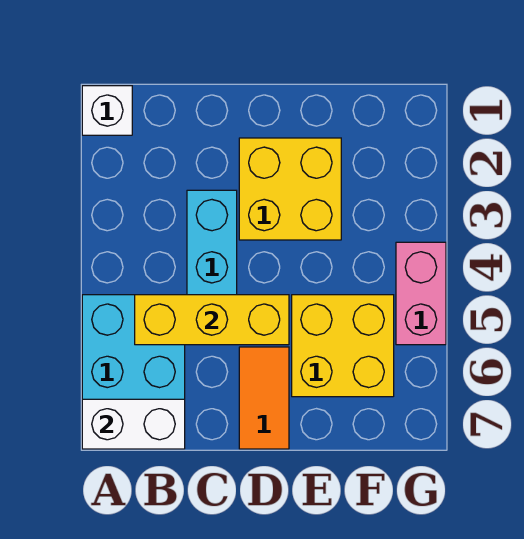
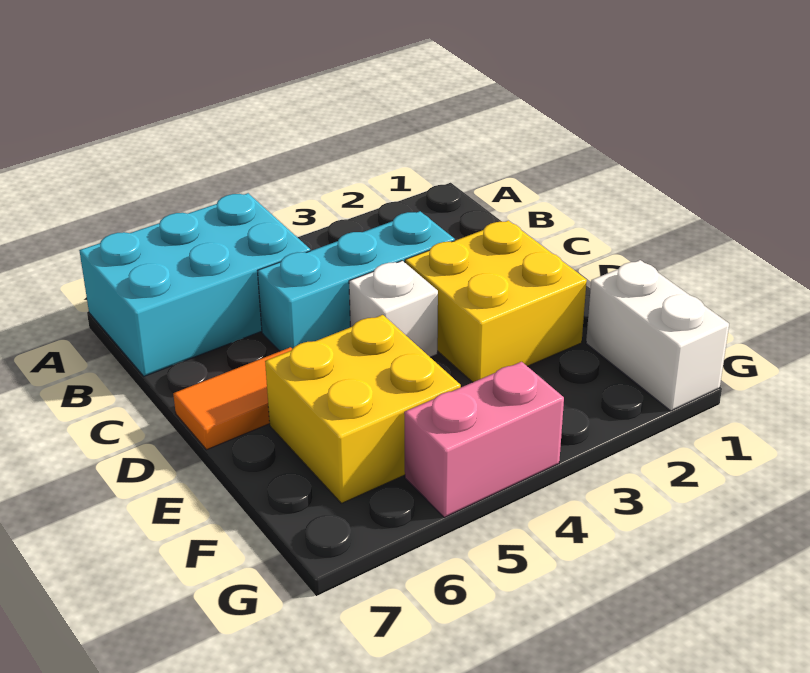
white brick A1 level 1 -> white brick D4 level 1
white brick A7:B7 level 2 -> white brick F1:G1 level 1
yellow brick B5:D5 level 2 -> none

